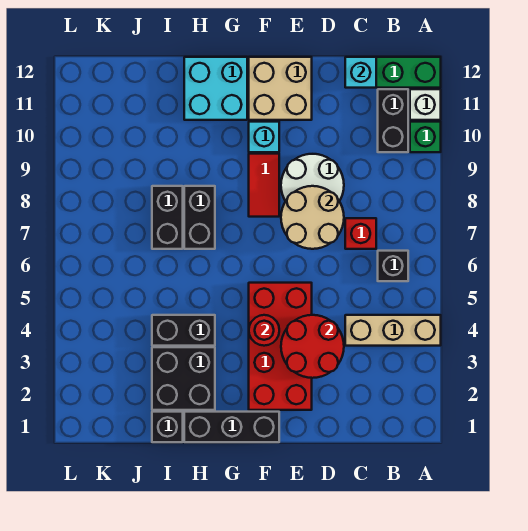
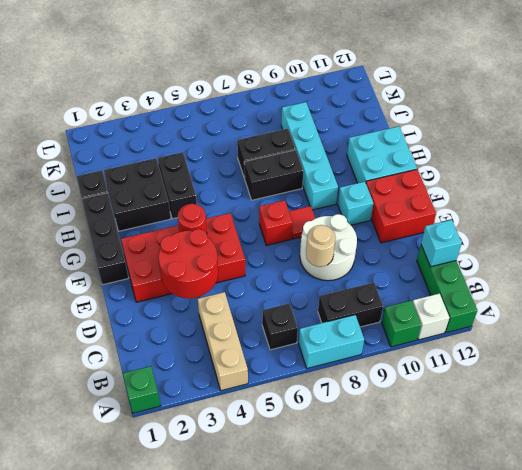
none -> green brick A1 level 1
none -> cyan brick A7:A8 level 1
black brick B10:B11 level 1 -> black brick B8:B9 level 1
red brick C7 level 1 -> red brick F7 level 1
tan round brick D7:E8 level 2 -> tan round brick D8 level 2
tan brick E11:F12 level 1 -> red brick E11:F12 level 1
red tile F8:F9 level 1 -> red tile F8 level 1
none -> cyan brick G9:J9 level 1

